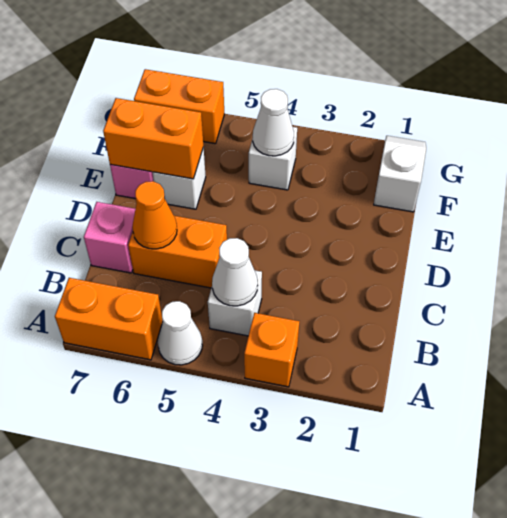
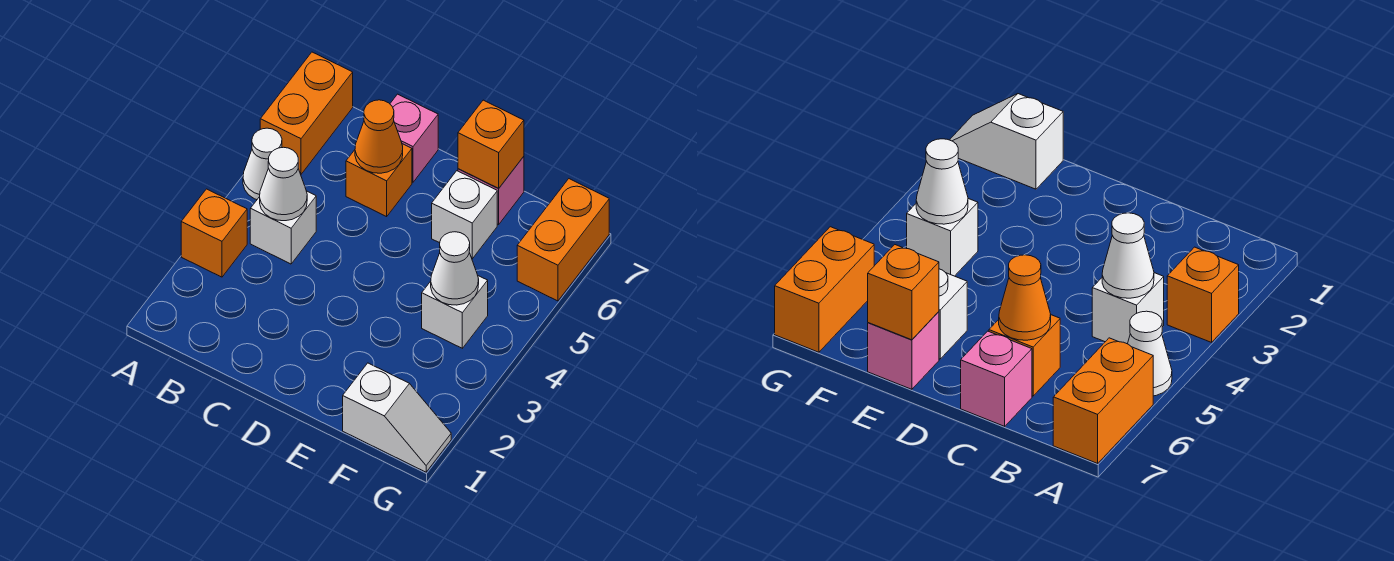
orange brick C5:C6 level 1 -> orange brick C6 level 1
orange brick E6:E7 level 2 -> orange brick E7 level 2

